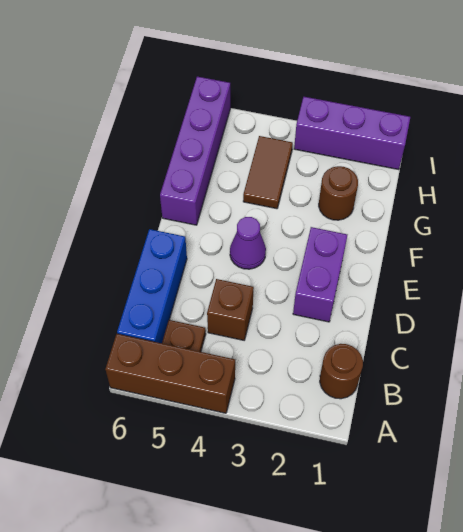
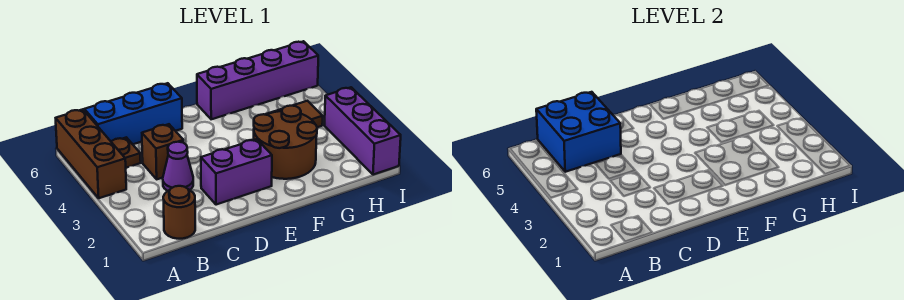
none -> blue brick B5:C6 level 2
purple cone E4 level 1 -> purple cone C3 level 1
brown round brick G2 level 1 -> brown round brick F2:G3 level 1

